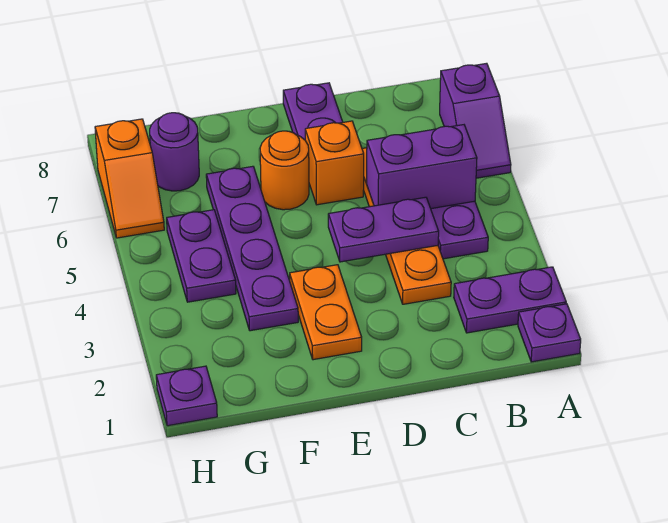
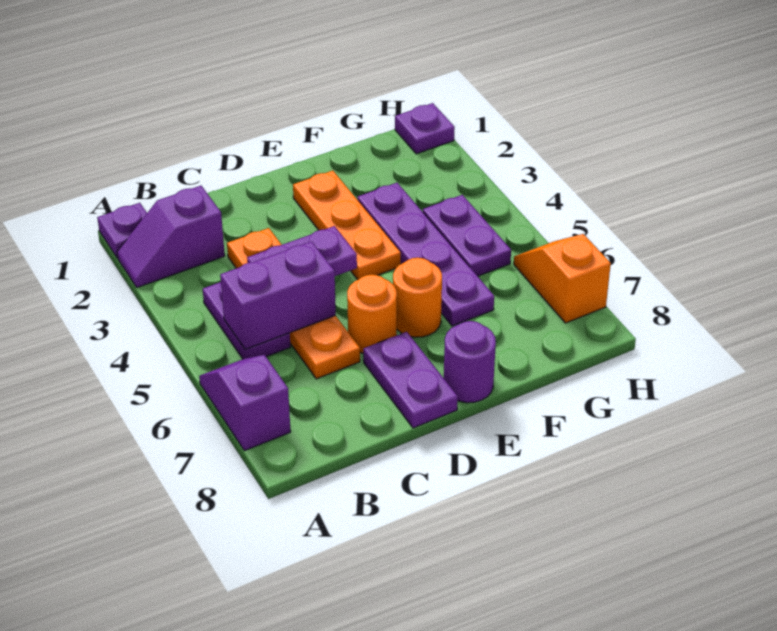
purple plate A2:B2 level 1 -> purple slope A2:B2 level 1 top B
orange brick D6 level 1 -> orange round brick D6 level 1
orange plate E2:E3 level 1 -> orange plate E2:E4 level 1
purple round brick G7 level 1 -> purple round brick E8 level 1

